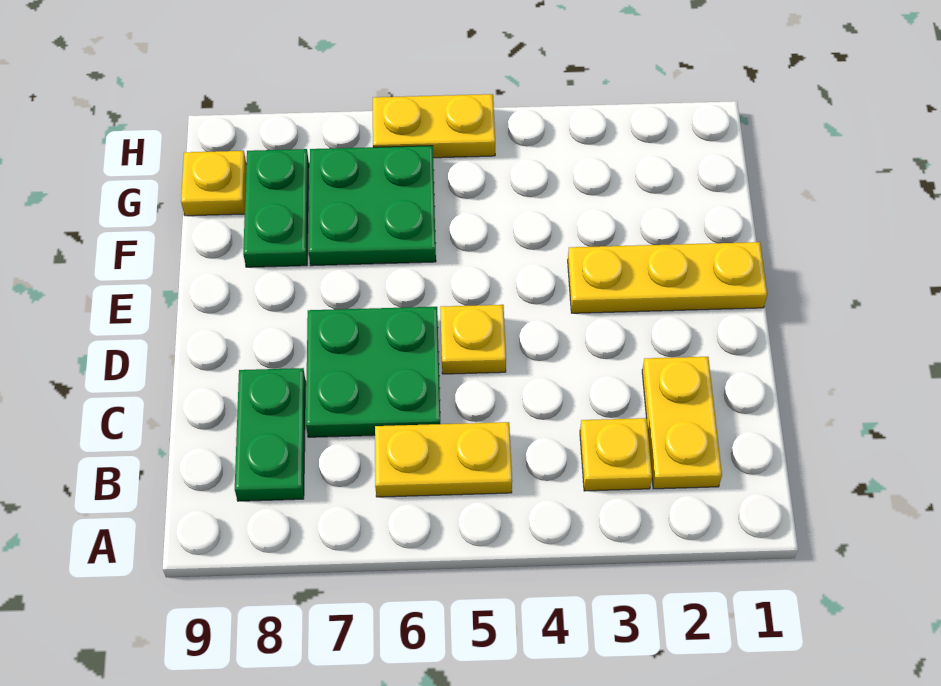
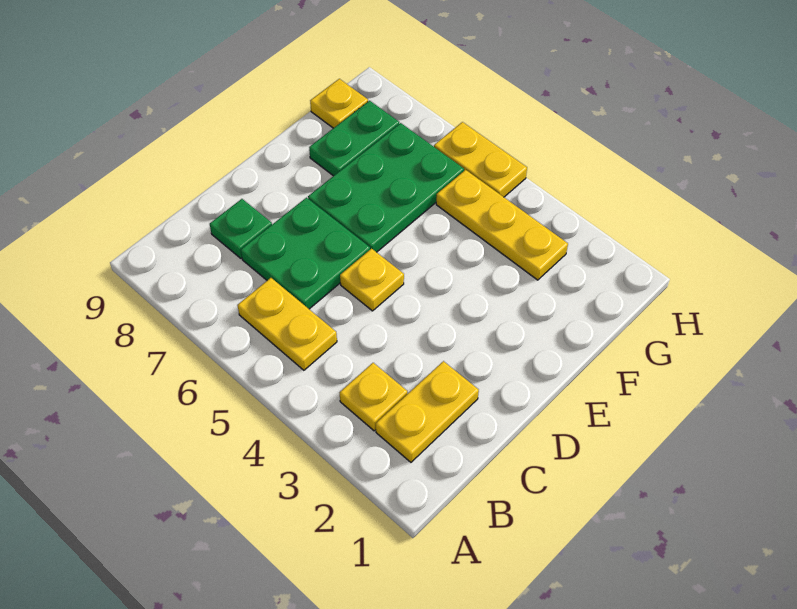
green plate B8:C8 level 1 -> green plate C8 level 1
yellow plate E1:E3 level 1 -> yellow plate G3:G5 level 1
green plate F6:G7 level 1 -> green plate E6:G7 level 1

